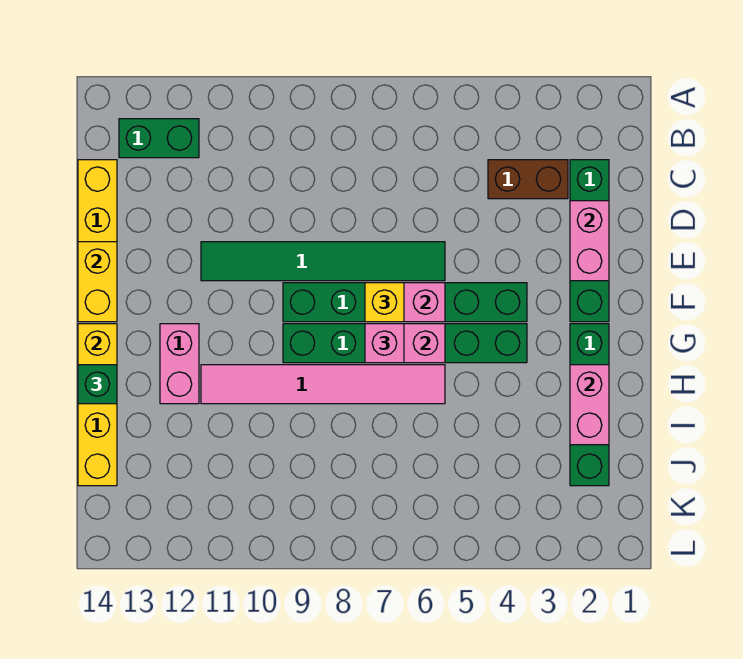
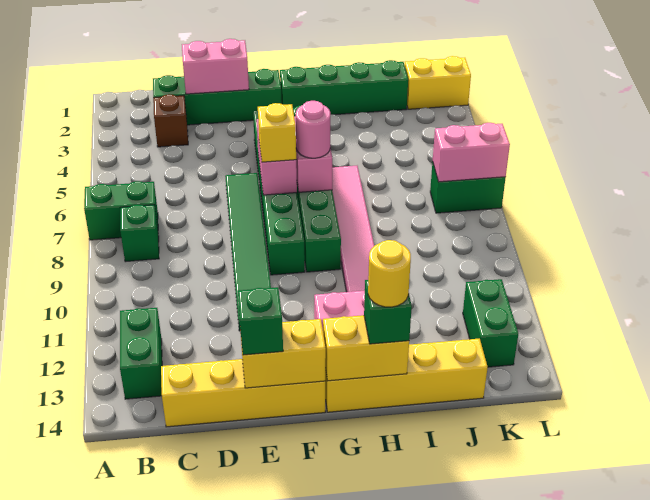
none -> green brick A7:B7 level 1
none -> green brick B8 level 1
brown brick C3:C4 level 1 -> brown brick C3 level 1
none -> green brick E14 level 3
pink brick G7 level 3 -> pink round brick G7 level 3
pink brick H2:I2 level 2 -> pink brick K7:L7 level 2
none -> yellow round brick H14 level 4
none -> yellow brick K2:L2 level 1
none -> green brick K7:L7 level 1
none -> green brick K12:K13 level 1

